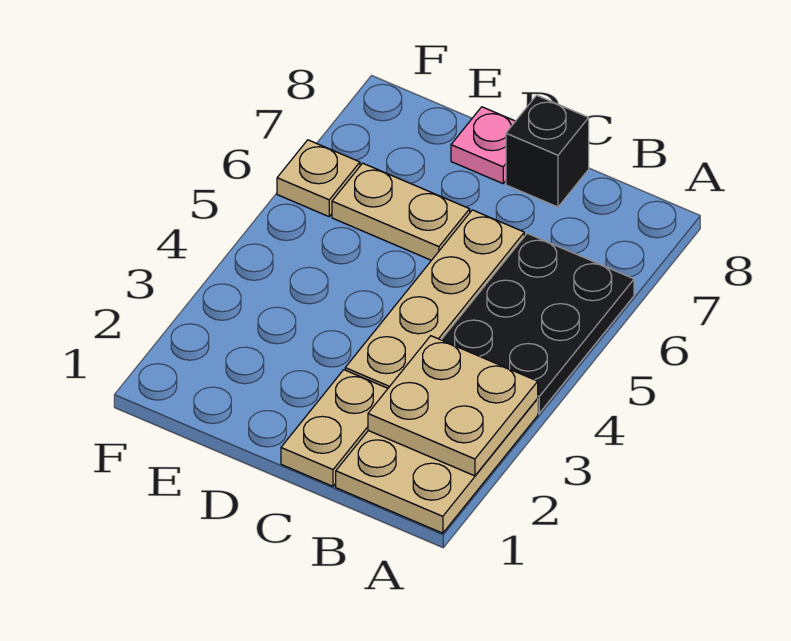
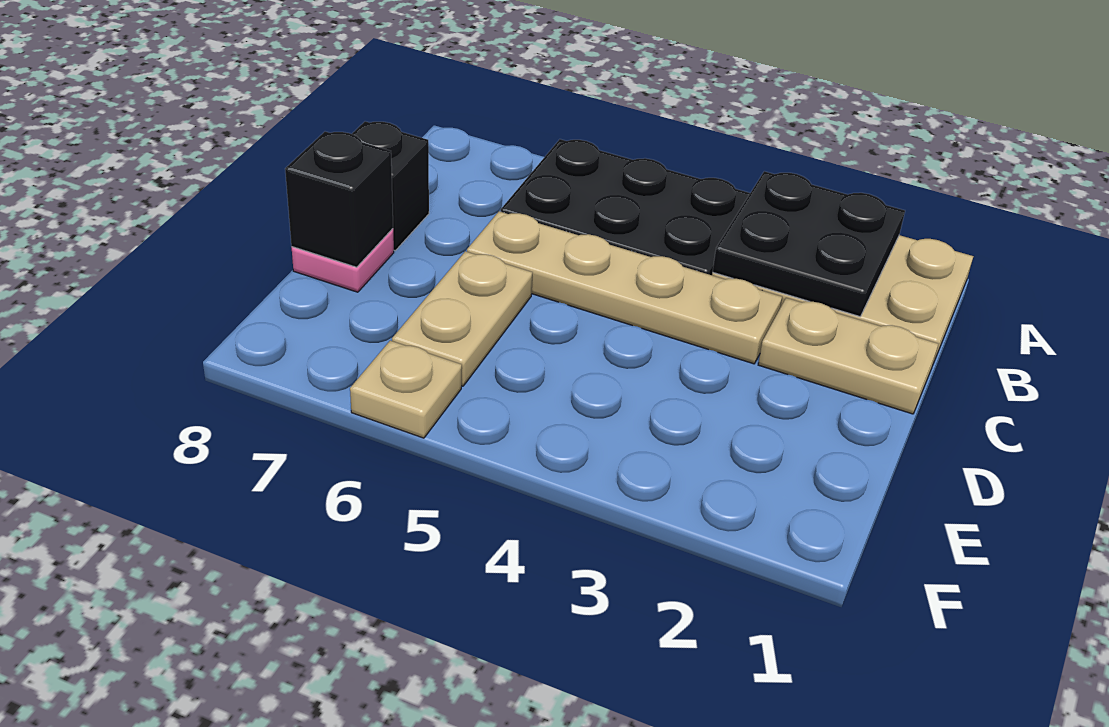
tan plate A2:B3 level 2 -> black plate A2:B3 level 2
none -> black brick D8 level 2

